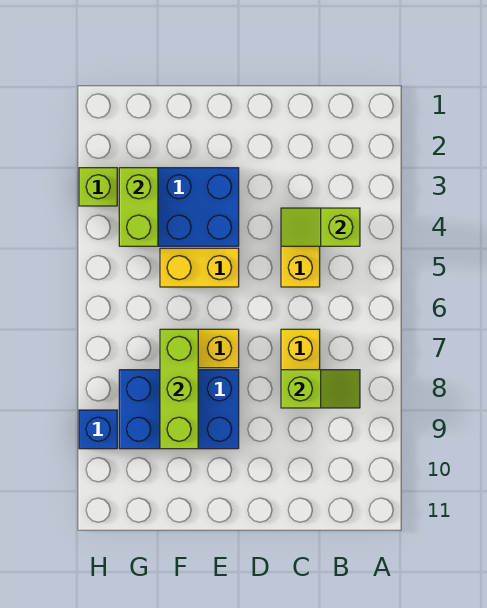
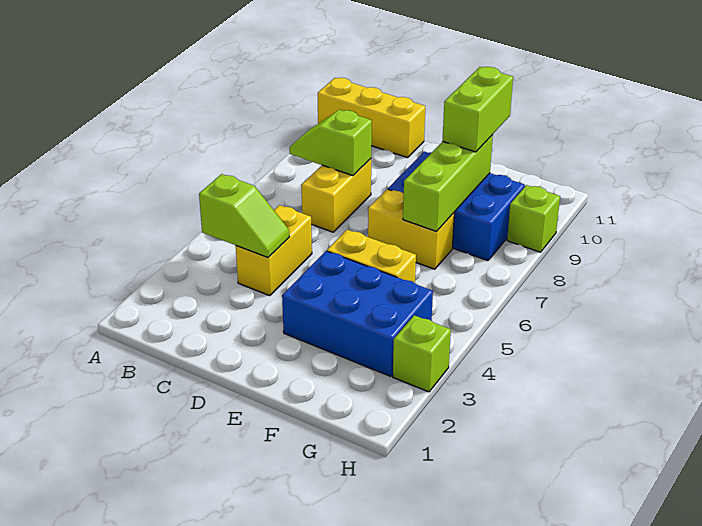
none -> yellow brick A11:C11 level 1
lime brick G3:G4 level 2 -> lime brick F9:F10 level 3
blue brick H9 level 1 -> lime brick H9 level 1

